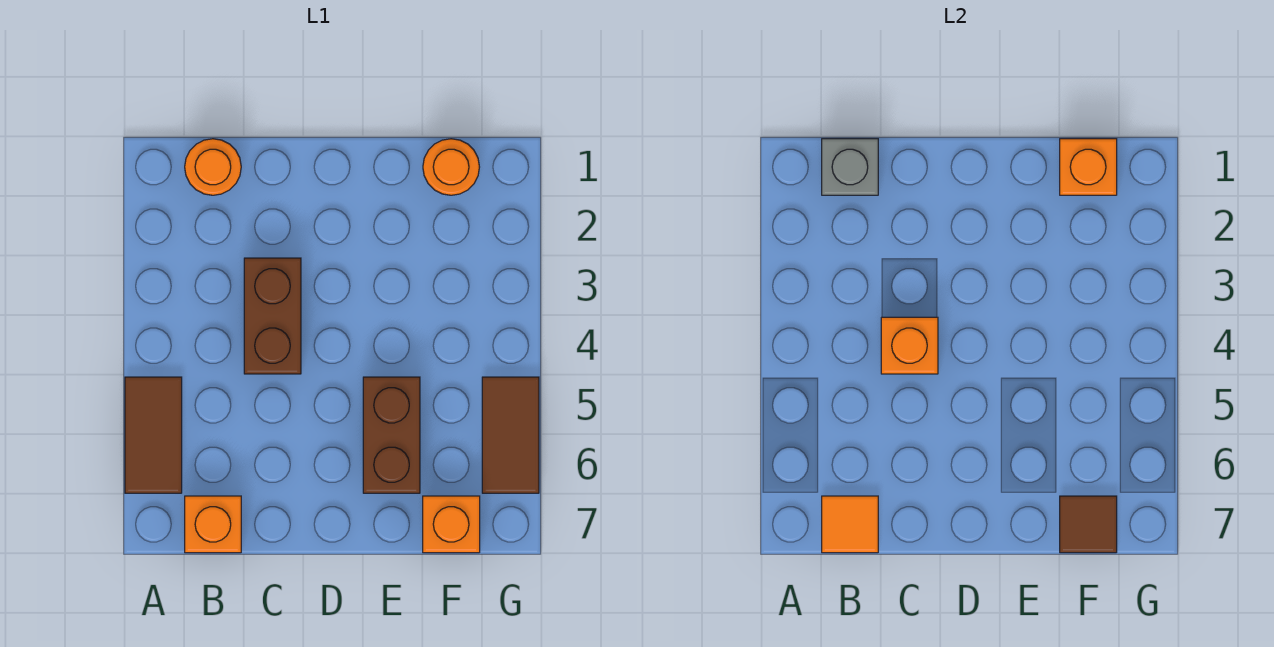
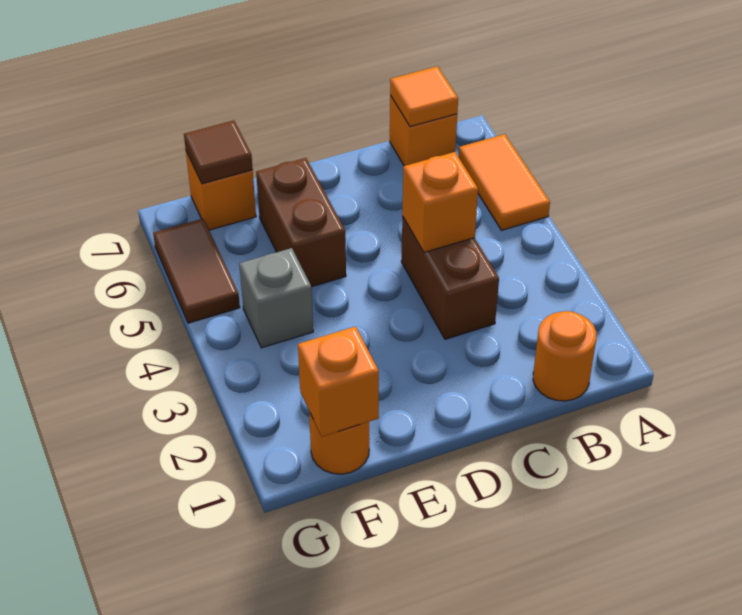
brown tile A5:A6 level 1 -> orange tile A5:A6 level 1
grey brick B1 level 2 -> grey brick F4 level 1

